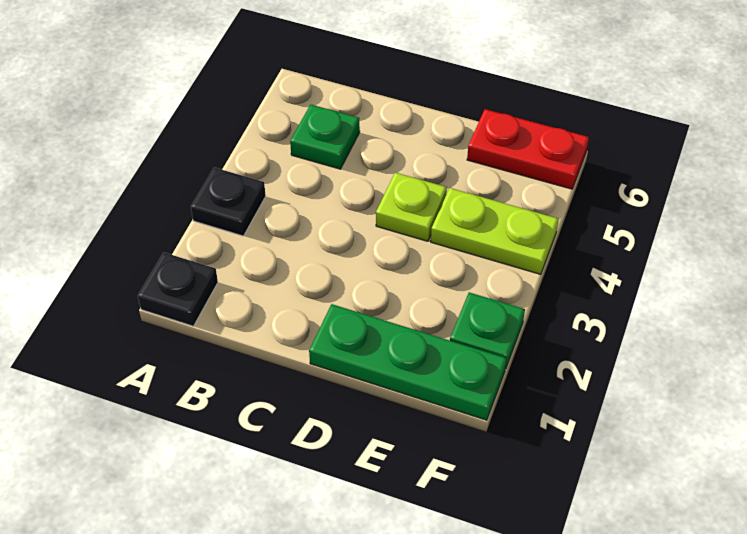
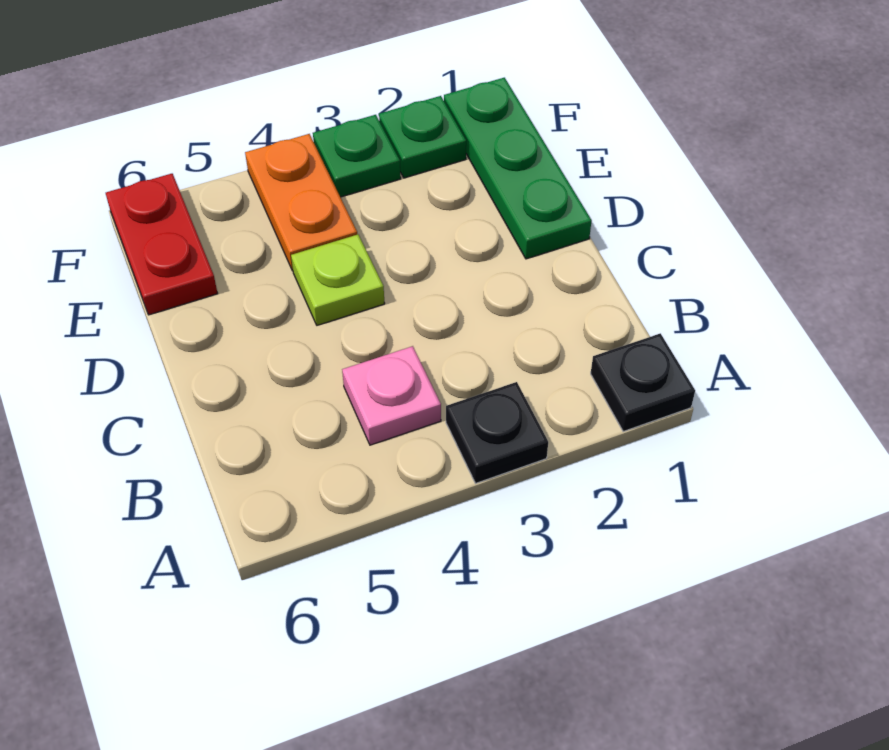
none -> pink plate B4 level 1
green plate B5 level 1 -> green plate F3 level 1
lime plate E4:F4 level 1 -> orange plate E4:F4 level 1

